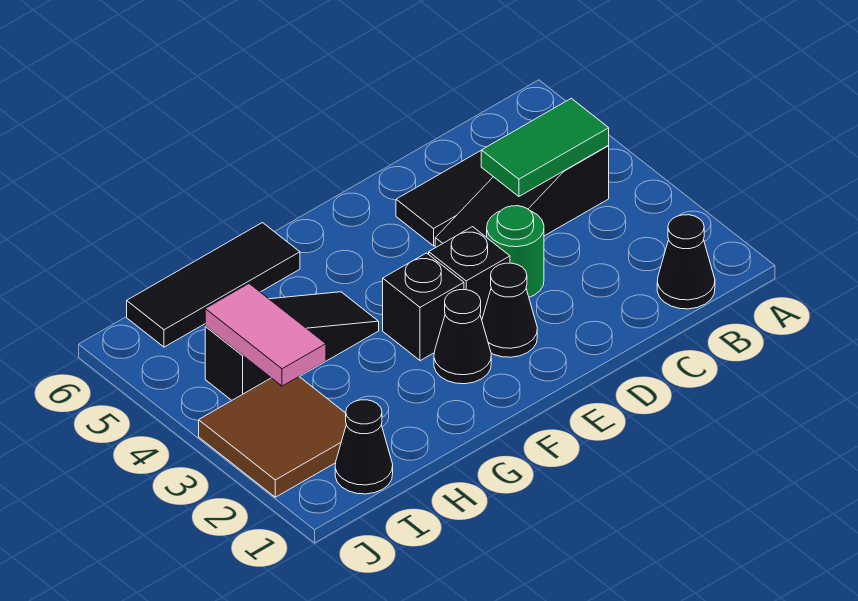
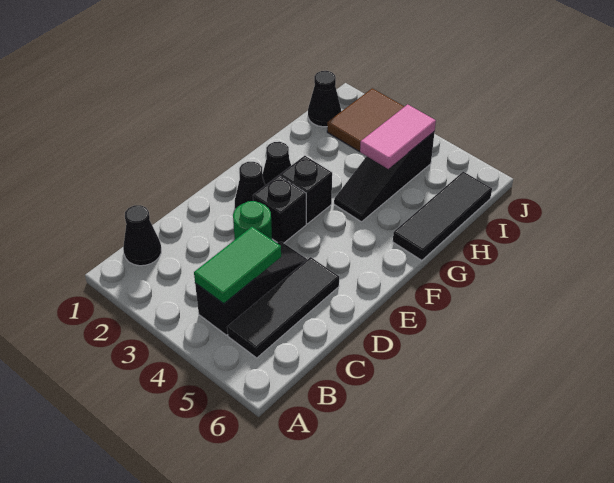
pink tile I3:I4 level 2 -> pink tile H4:I4 level 2

